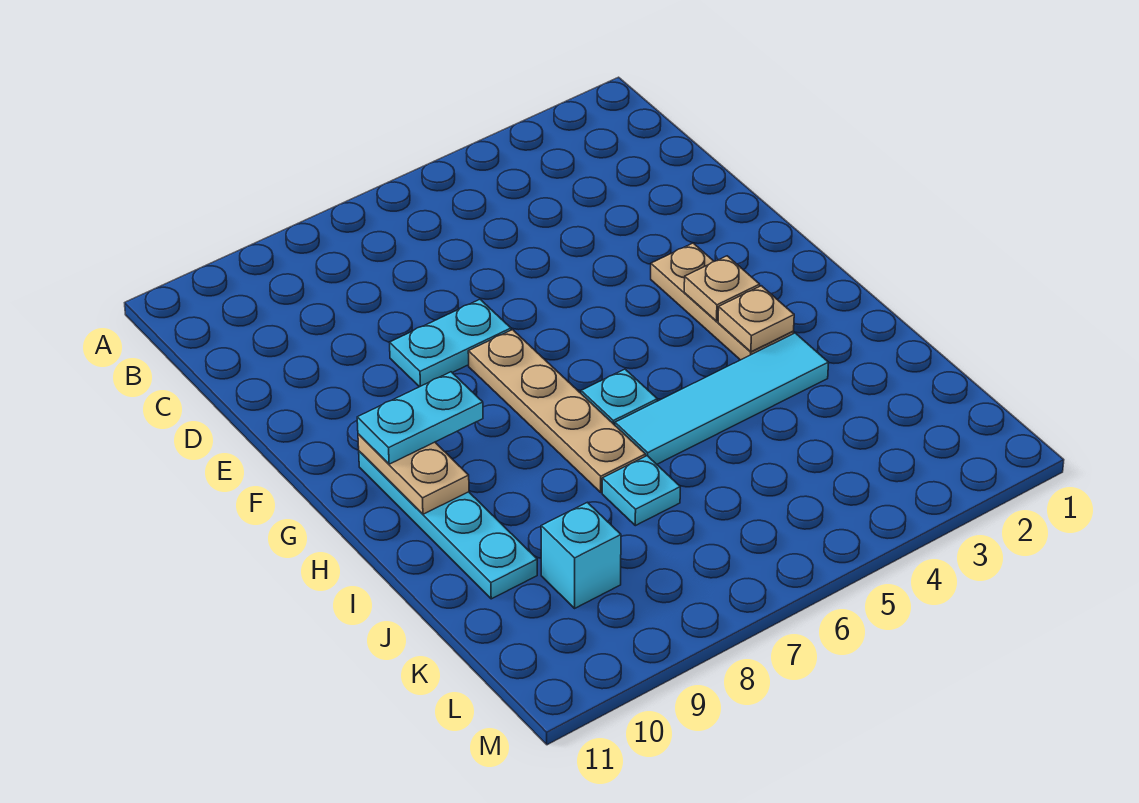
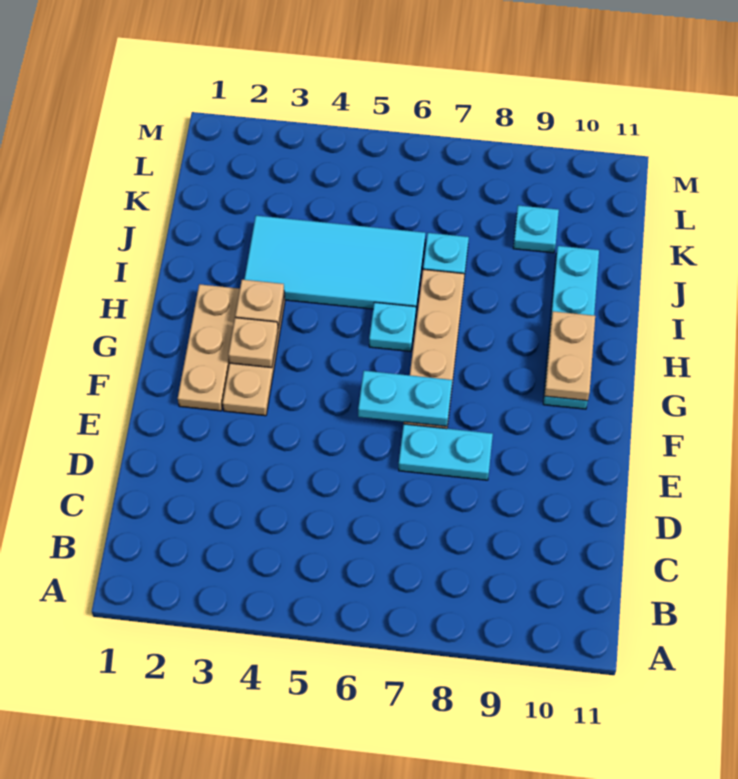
none -> tan plate F2:H2 level 1
cyan plate G9:G10 level 3 -> cyan plate F6:F7 level 2
cyan tile I3:I6 level 1 -> cyan tile I3:J6 level 1
cyan brick K9 level 1 -> cyan plate K9 level 1

